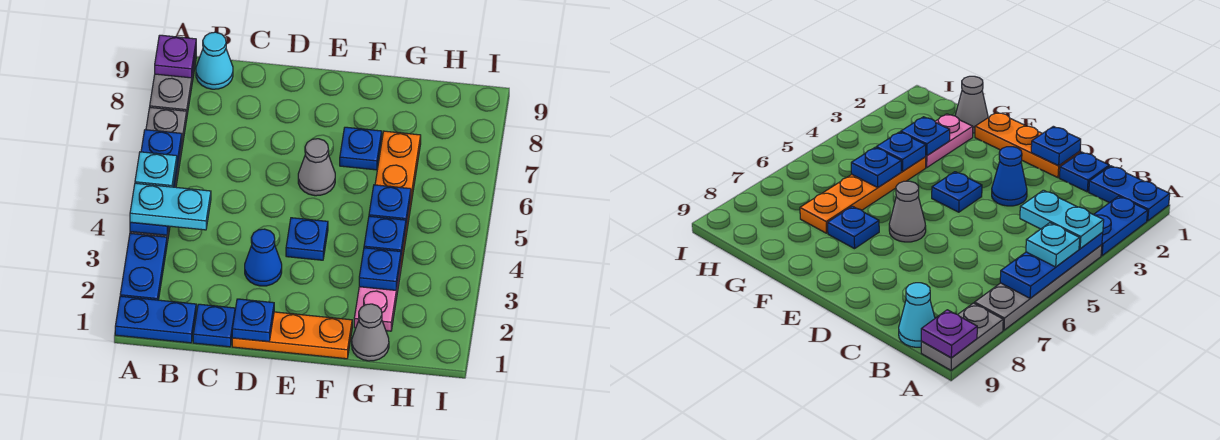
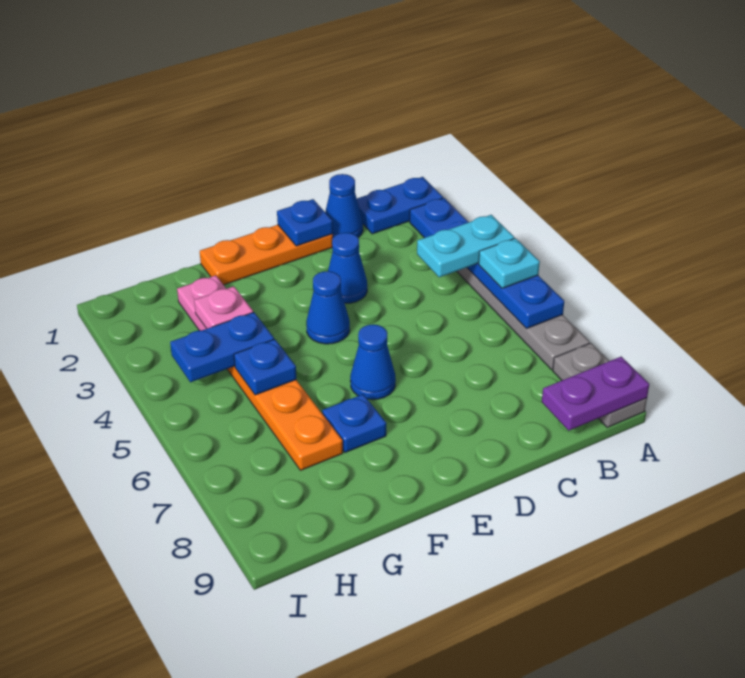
purple plate A9 level 2 -> purple plate A9:B9 level 2
cyan cone B9 level 1 -> none
blue plate C1 level 1 -> blue cone C1 level 1
blue plate E4 level 1 -> blue cone E4 level 1
grey cone E6 level 1 -> blue cone E6 level 1
grey cone G1 level 1 -> none
blue plate G3 level 2 -> pink plate G3 level 2
blue plate G4 level 2 -> blue plate G4:H4 level 2

